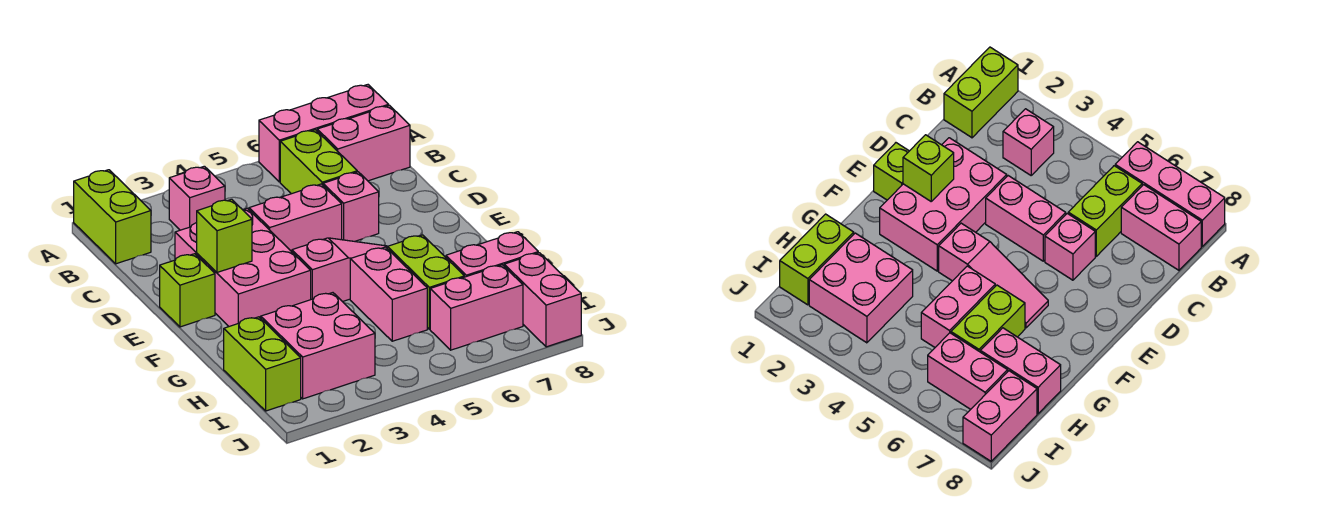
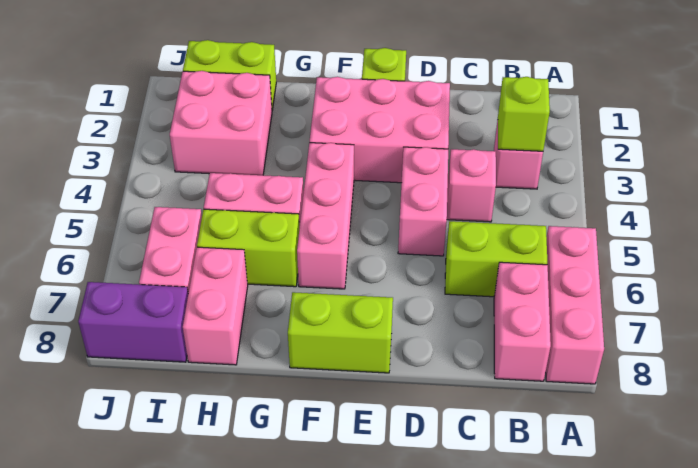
lime brick A1:B1 level 1 -> lime brick E8:F8 level 1
pink brick D6 level 1 -> pink brick C4 level 1
lime brick E2 level 2 -> lime brick B3 level 2
pink slope F4:F6 level 1 top 4 -> pink brick F4:F6 level 1
pink brick I8:J8 level 1 -> purple brick I8:J8 level 1

